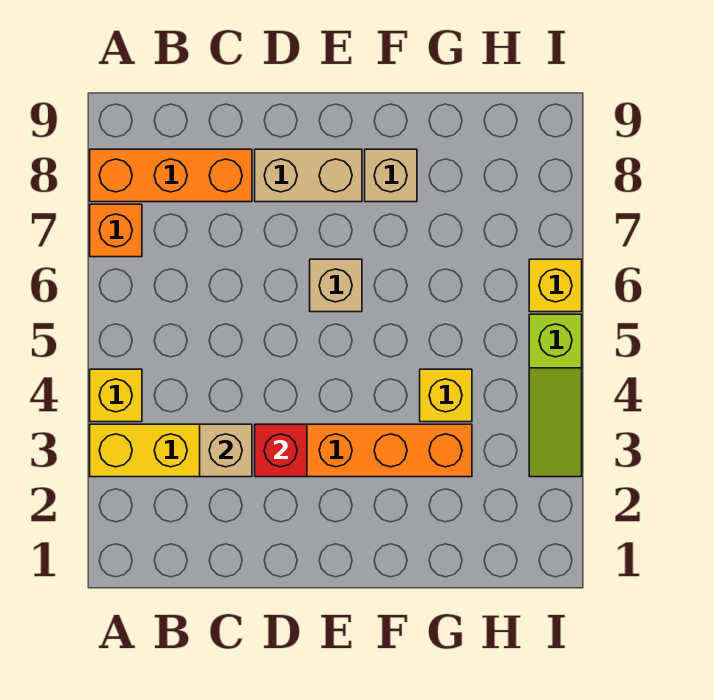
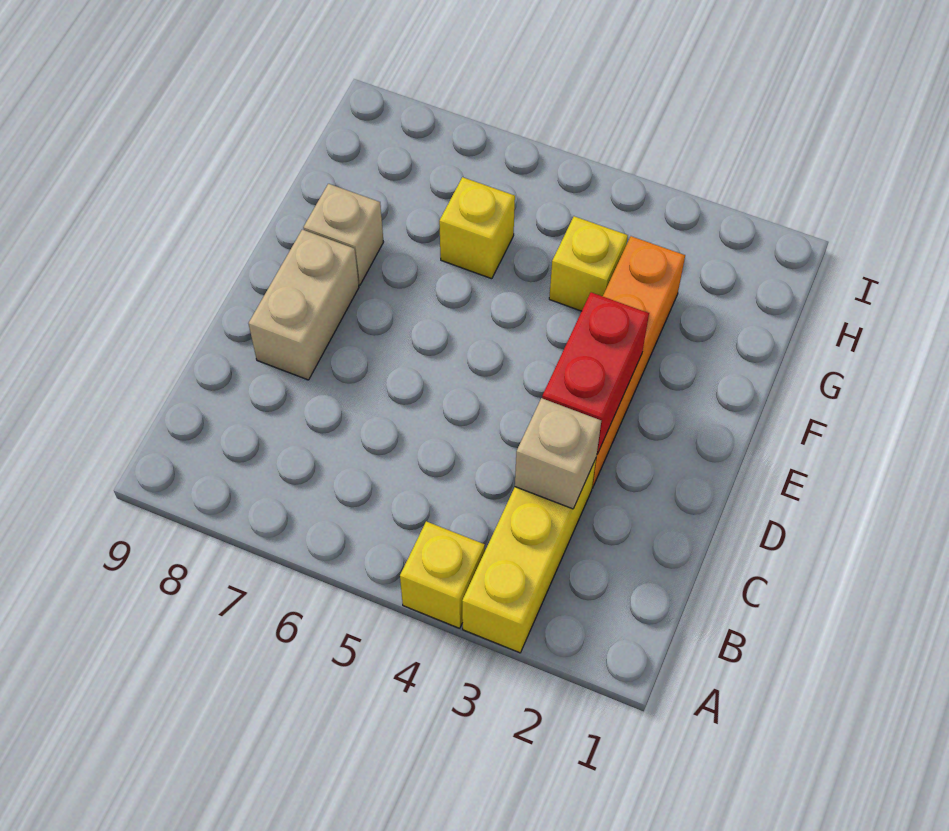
orange brick A7 level 1 -> none
orange brick A8:C8 level 1 -> none
red brick D3 level 2 -> red brick D3:E3 level 2
tan brick E6 level 1 -> none
lime slope I3:I5 level 1 top 5 -> none
yellow brick I6 level 1 -> yellow brick G6 level 1

